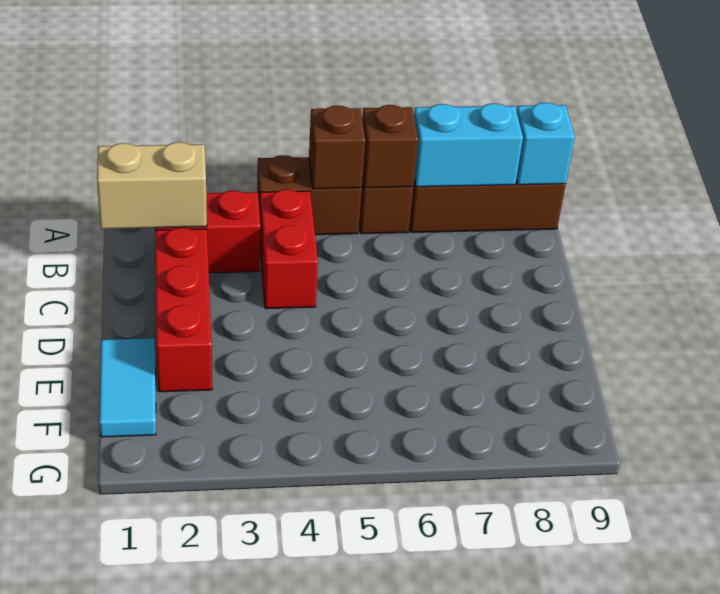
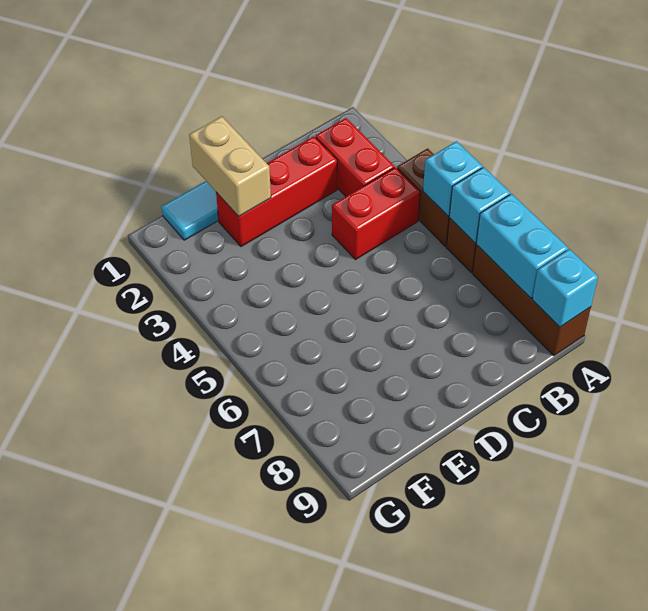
brown brick A5 level 2 -> cyan brick A5 level 2
brown brick A6 level 2 -> cyan brick A6 level 2
tan brick B1:B2 level 2 -> tan brick E1:E2 level 2

